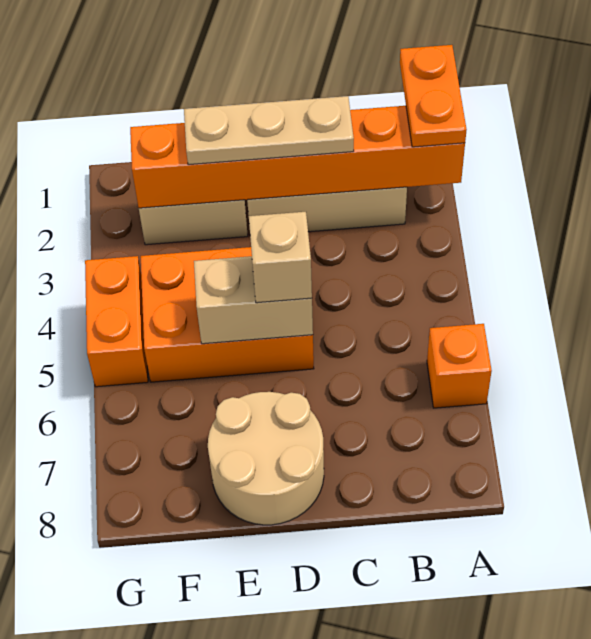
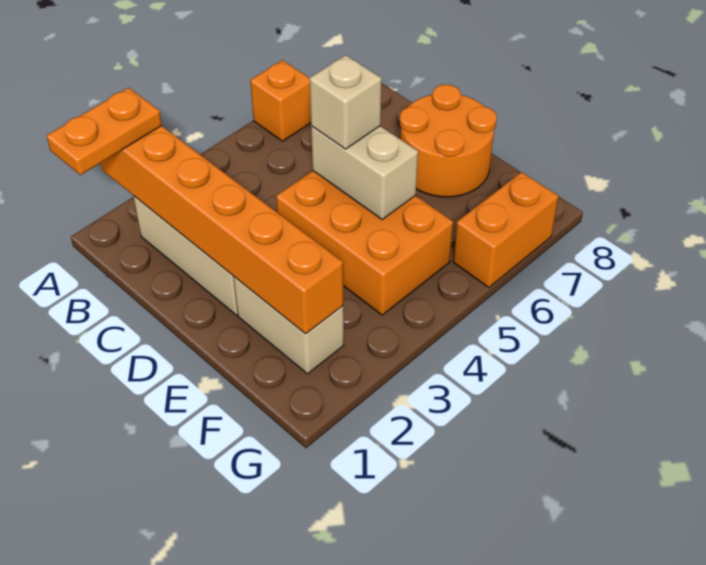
tan plate C2:E2 level 3 -> none
tan round brick D7:E8 level 1 -> orange round brick D7:E8 level 1
orange brick G4:G5 level 1 -> orange brick G6:G7 level 1

